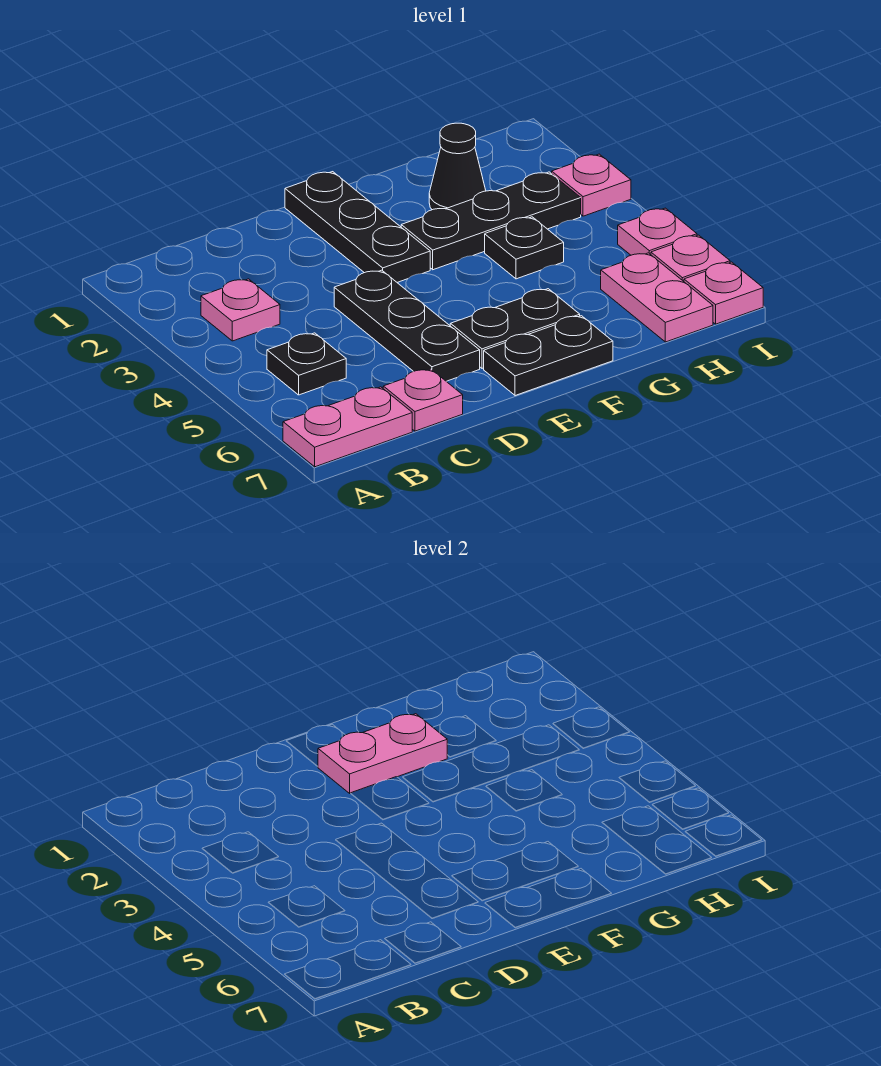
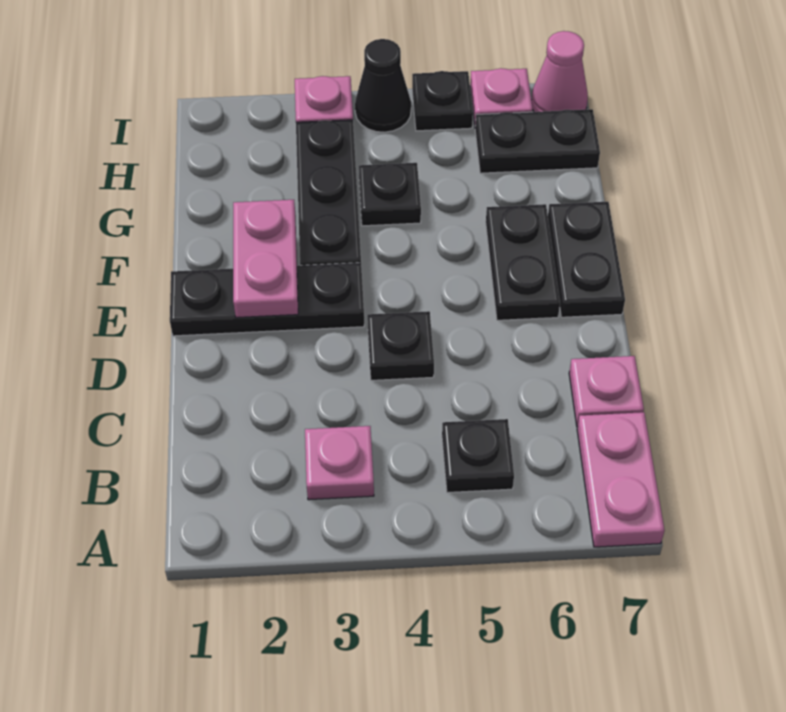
black plate D4:D6 level 1 -> black plate D4 level 1
black cone G2 level 1 -> black cone I4 level 1
pink plate H6:H7 level 1 -> black plate H6:H7 level 1
pink plate I5 level 1 -> black plate I5 level 1
pink plate I7 level 1 -> pink cone I7 level 1

